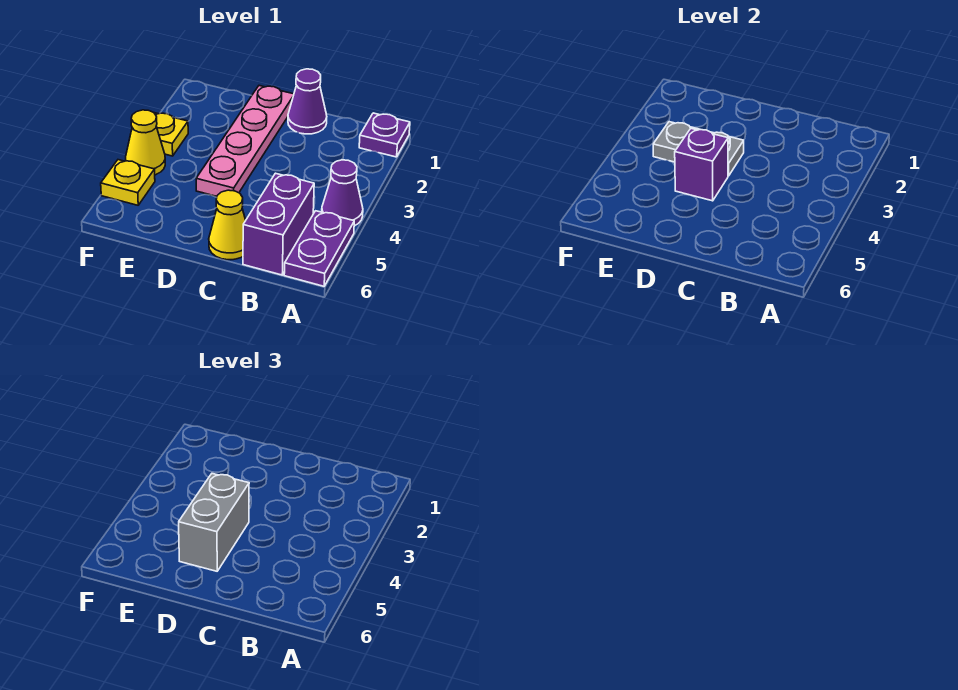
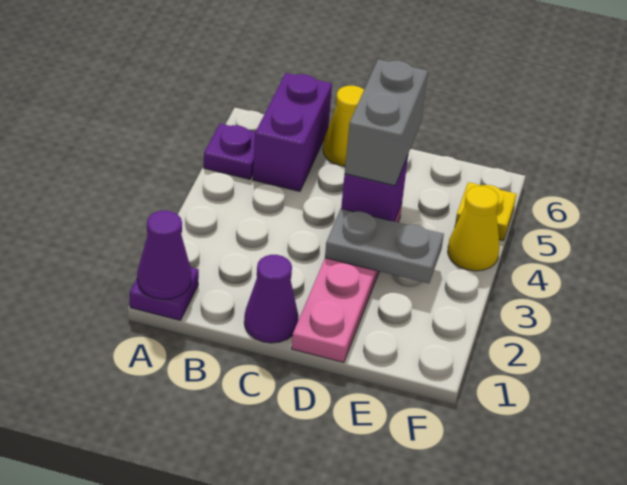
purple cone A4 level 1 -> purple cone A1 level 2
purple plate A5:A6 level 1 -> purple plate A5 level 1
yellow plate F3 level 1 -> none

